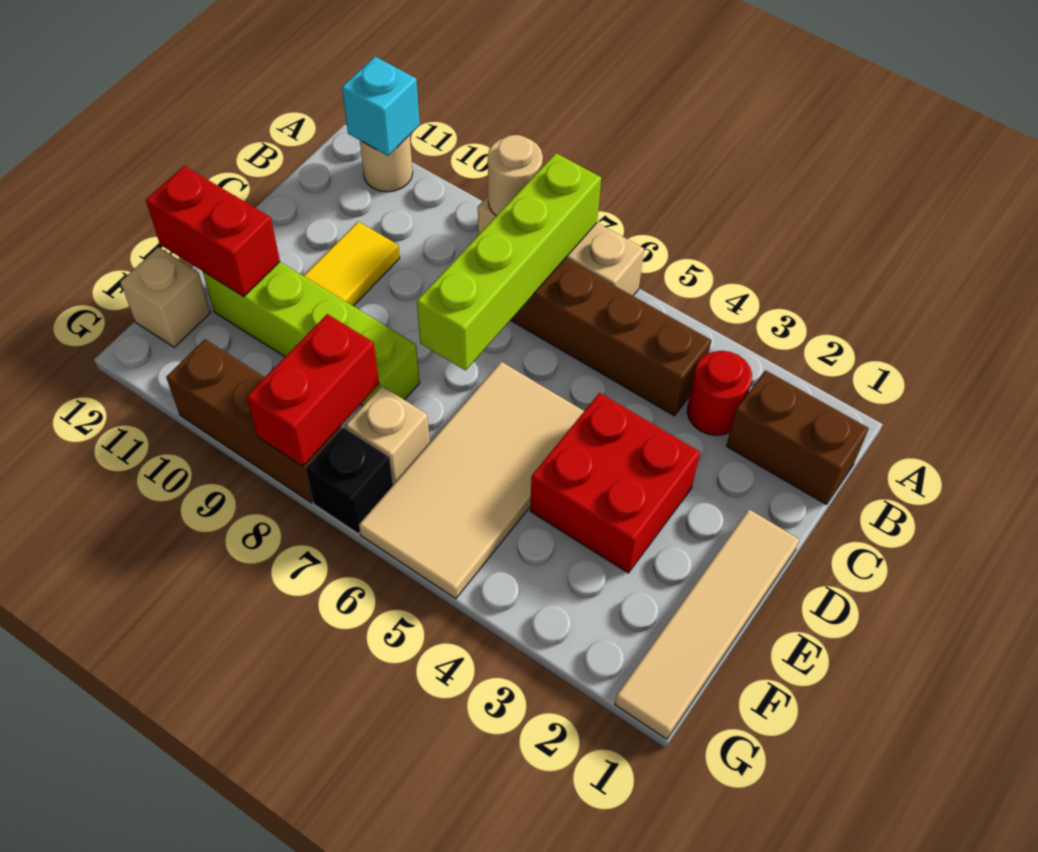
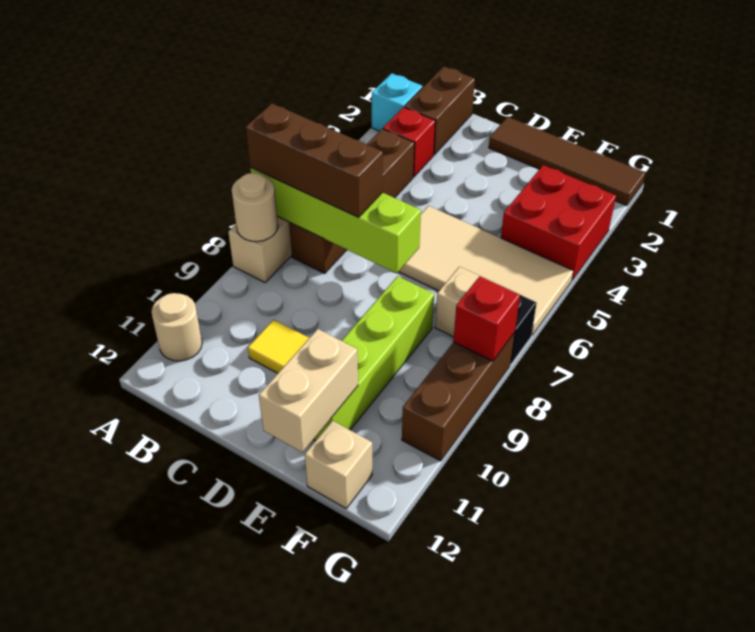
none -> brown brick A7:C7 level 3
cyan brick A11 level 2 -> cyan brick A2 level 1
red round brick B3 level 1 -> red brick B3 level 1
tan tile D1:G1 level 1 -> brown tile D1:G1 level 1
red brick D3:E4 level 1 -> red brick F3:G4 level 1
red brick E11:E12 level 2 -> tan brick E11:E12 level 2
red brick F8:G8 level 2 -> red brick G8 level 2

